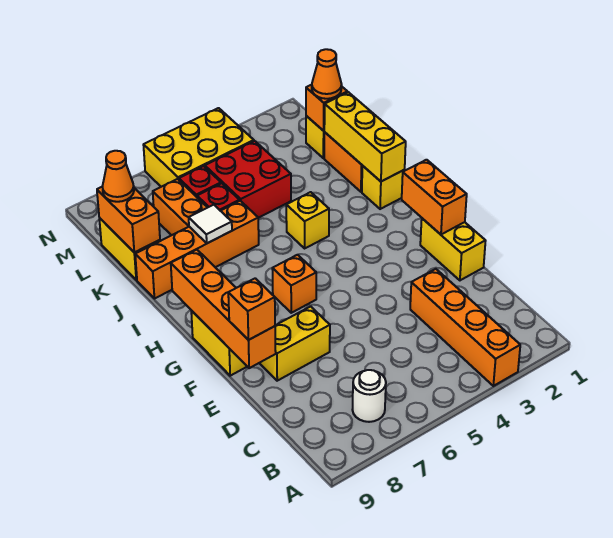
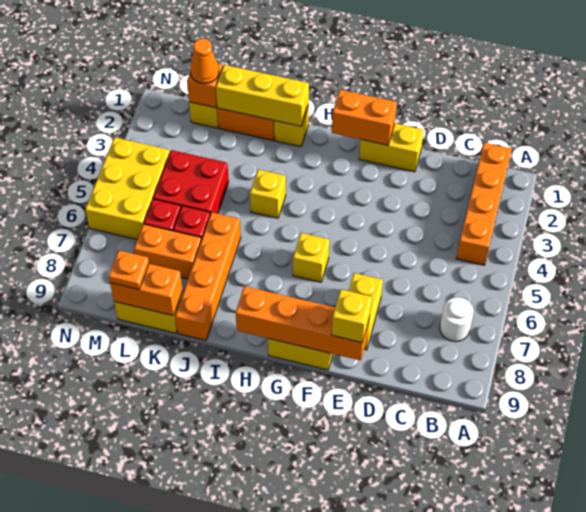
orange brick A3:D3 level 1 -> orange brick B1:B4 level 1
orange brick E9 level 3 -> yellow brick E9 level 3
orange brick G6 level 1 -> yellow brick G6 level 1
white tile J7 level 2 -> none
orange cone L9 level 3 -> orange plate L9 level 3

